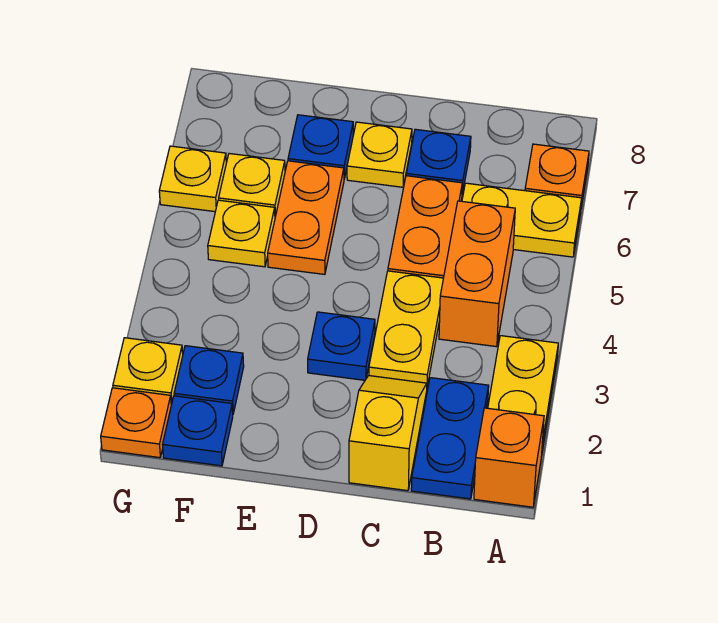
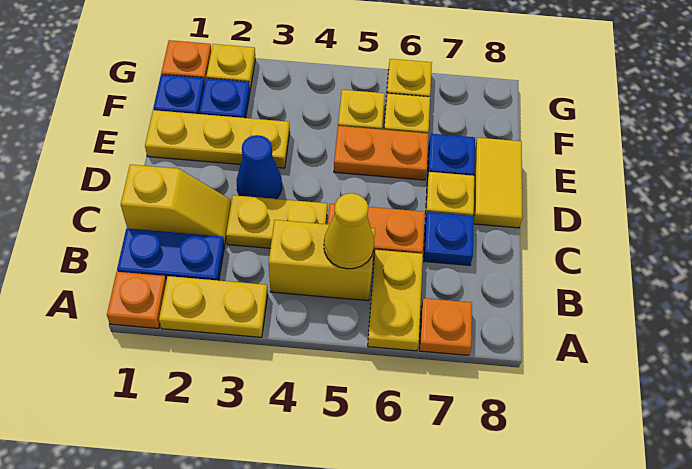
orange brick A1 level 1 -> orange plate A1 level 1
orange brick B4:B5 level 1 -> yellow brick B4:B5 level 1
none -> yellow cone B5 level 2
blue plate D3 level 1 -> blue cone D3 level 1
none -> yellow tile D8:E8 level 1
none -> yellow plate E1:E3 level 1

